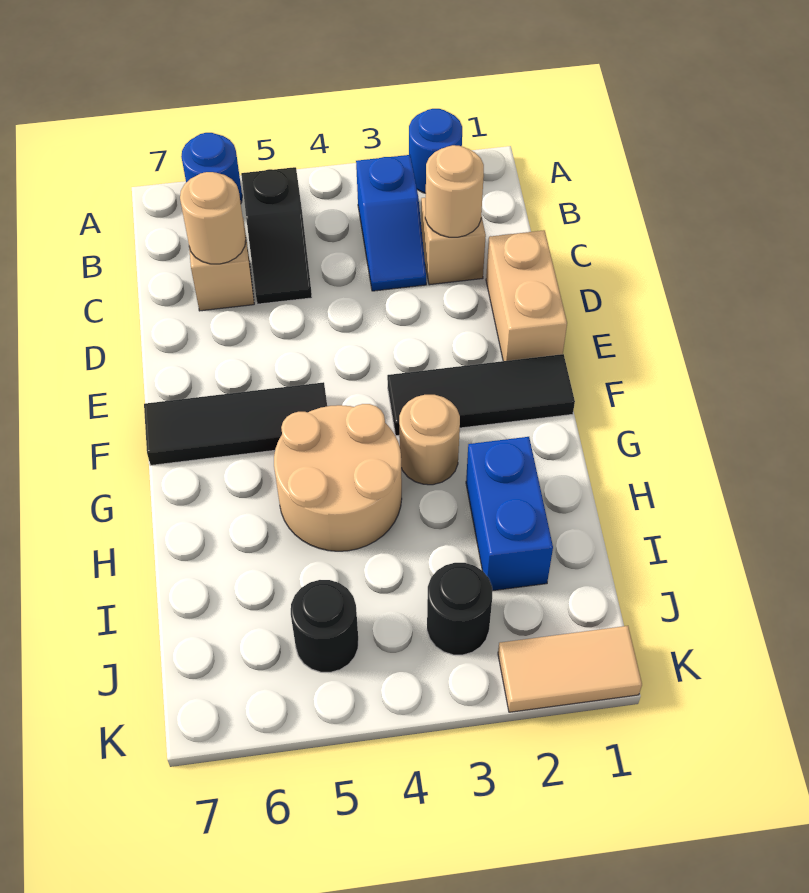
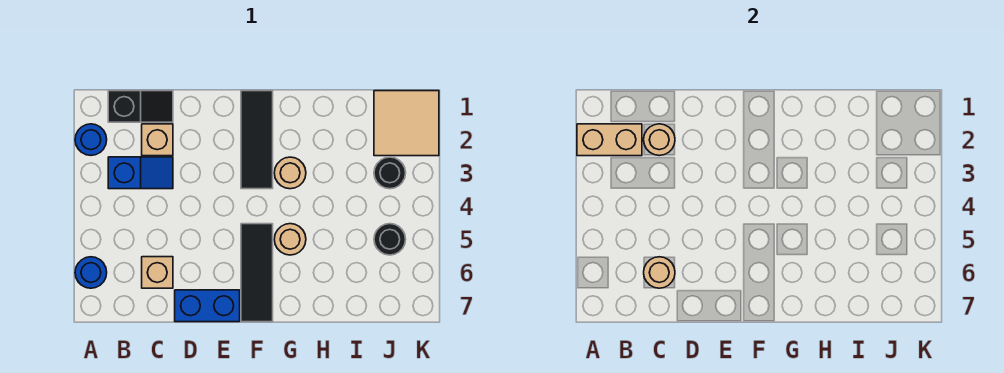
black slope B5:C5 level 1 top B -> black slope B1:C1 level 1 top B
tan brick D1:E1 level 1 -> tan brick A2:B2 level 2
tan round brick G4:H5 level 1 -> tan round brick G5 level 1
blue brick H2:I2 level 1 -> blue brick D7:E7 level 1
tan tile K1:K2 level 1 -> tan tile J1:K2 level 1

